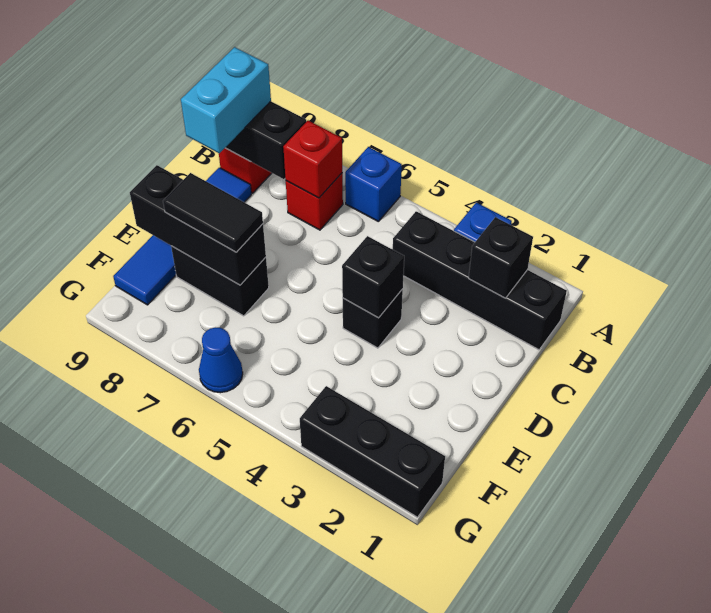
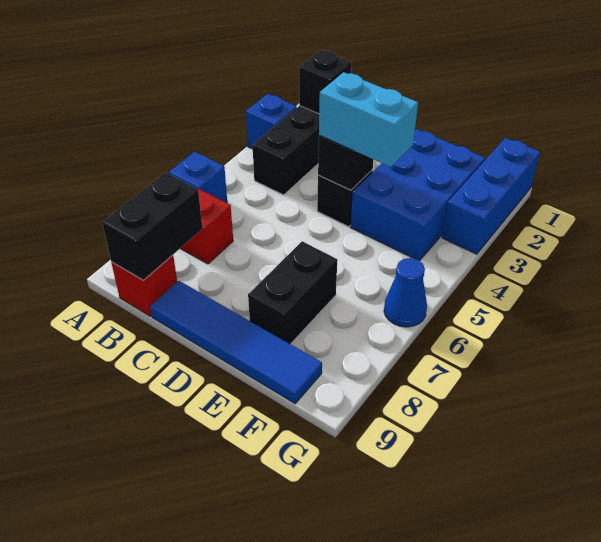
red brick B7 level 2 -> none
cyan brick B9:C9 level 3 -> cyan brick D4:E4 level 3
none -> blue brick E2:F4 level 1
black brick E7:E9 level 2 -> none
black tile E7:E8 level 3 -> none
black brick G1:G3 level 1 -> blue brick G1:G3 level 1

